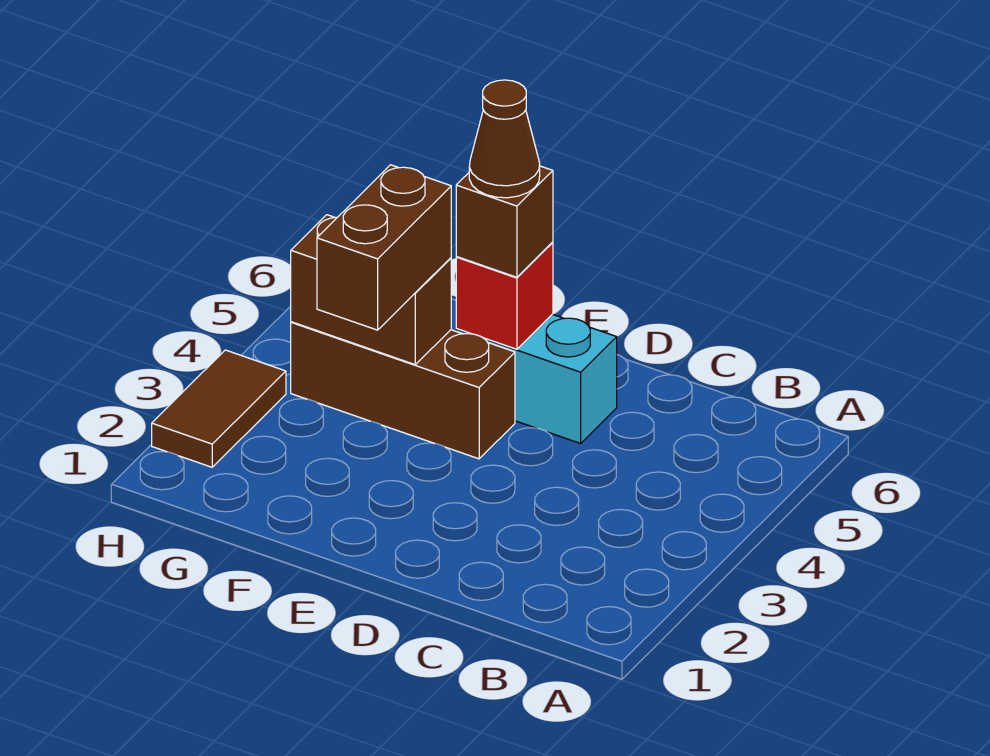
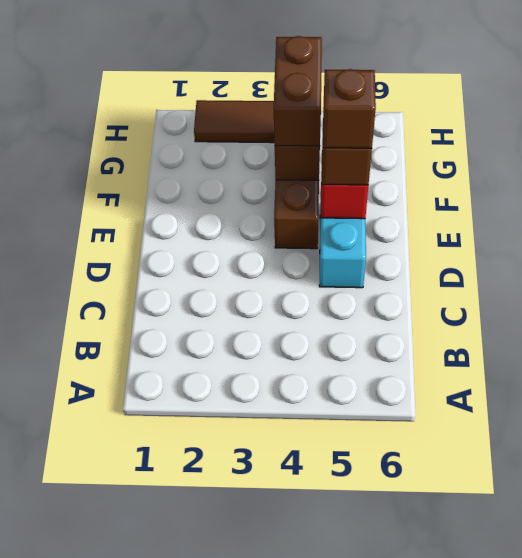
brown cone E5 level 4 -> brown brick E5 level 4
brown brick F3:F4 level 3 -> brown brick F4:G4 level 3

